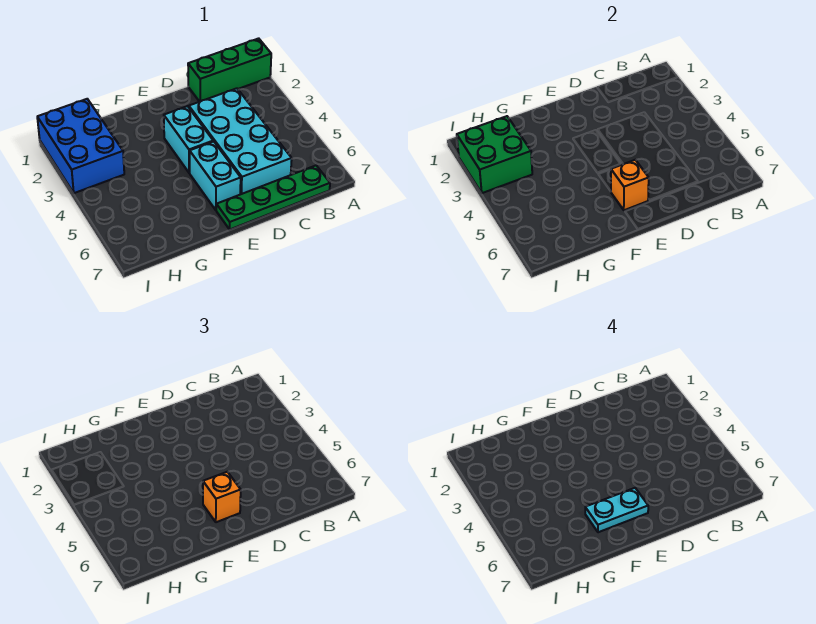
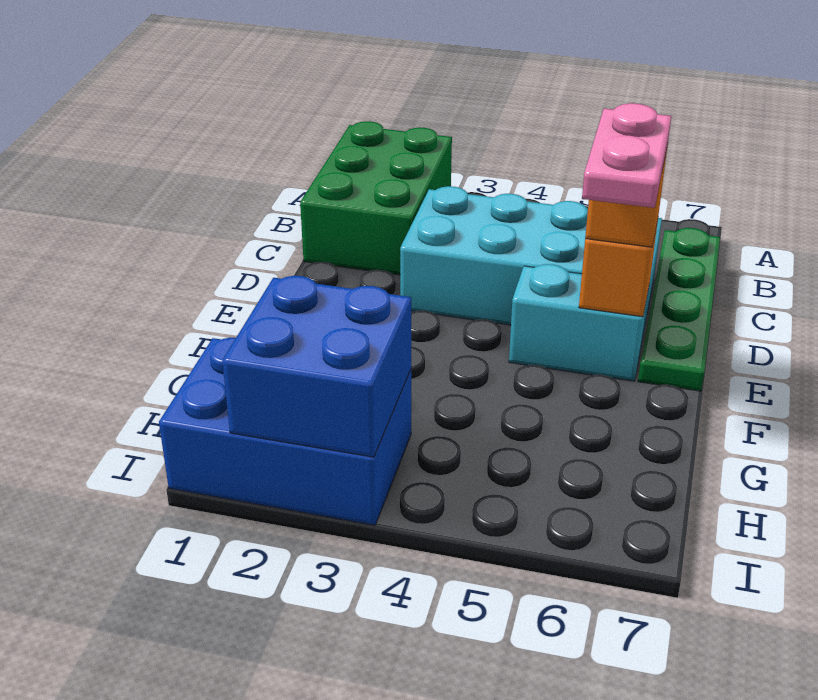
green brick A1:C1 level 1 -> green brick A1:C2 level 1
cyan brick E3:E4 level 1 -> none
cyan plate E6:F6 level 4 -> pink plate E6:F6 level 4
green brick H2:I3 level 2 -> blue brick H2:I3 level 2

